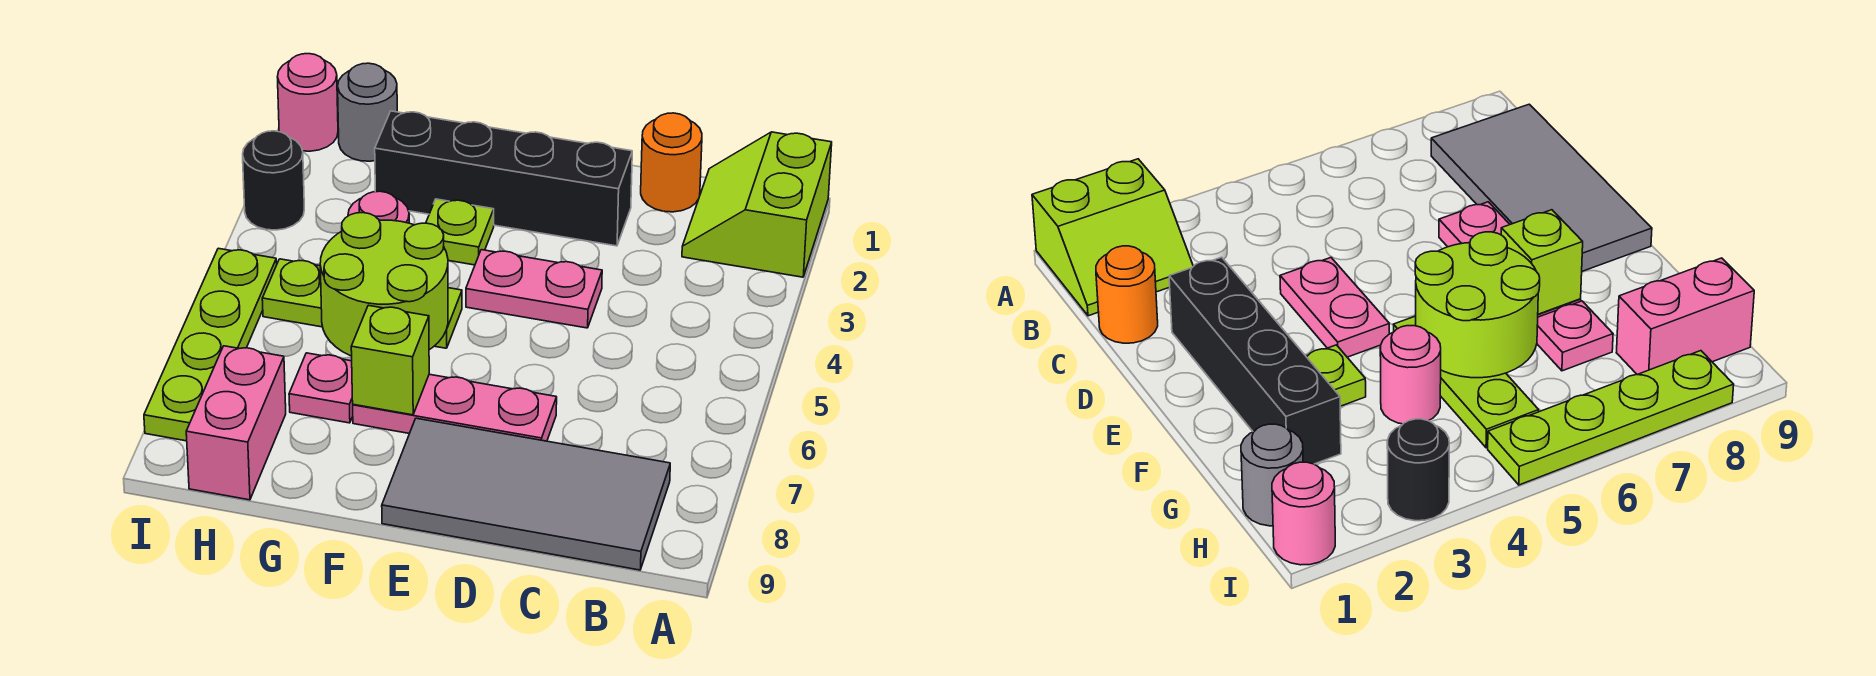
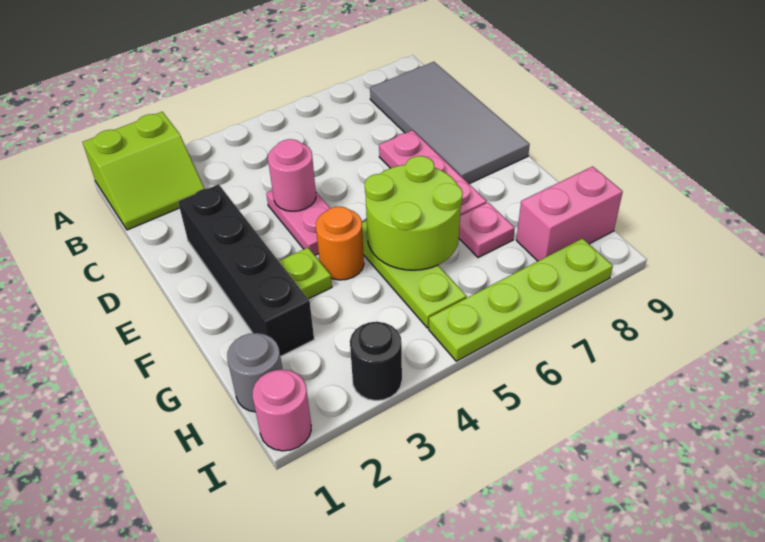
orange round brick C1 level 1 -> orange round brick F4 level 1
lime brick F7 level 2 -> none
pink round brick G4 level 1 -> pink round brick D4 level 2

